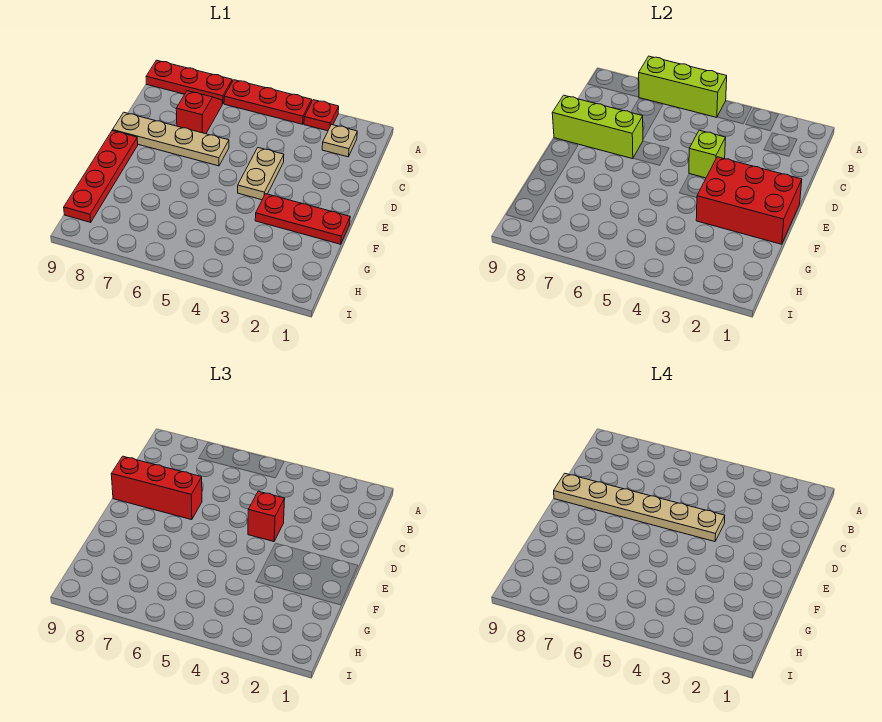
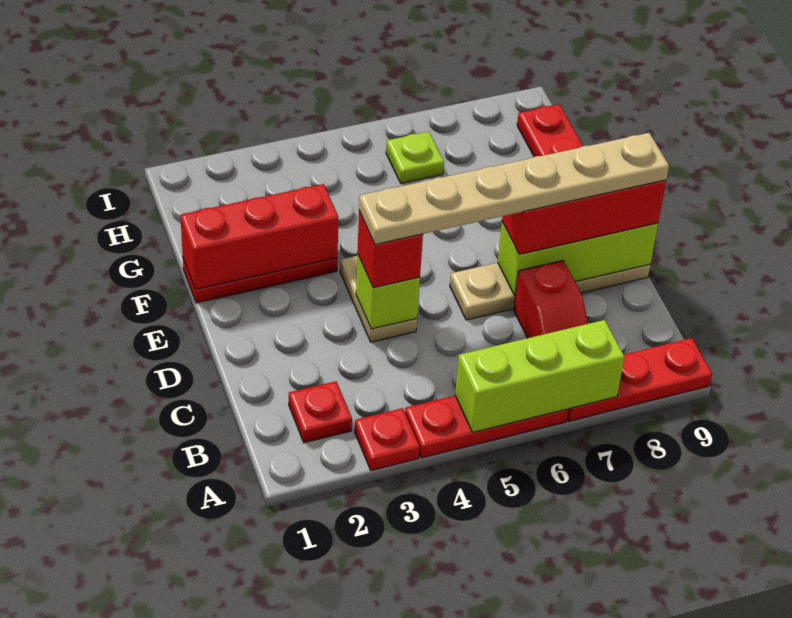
tan plate B2 level 1 -> red plate B2 level 1
red brick E1:F3 level 2 -> red brick F1:F3 level 2
none -> lime plate H6 level 1

